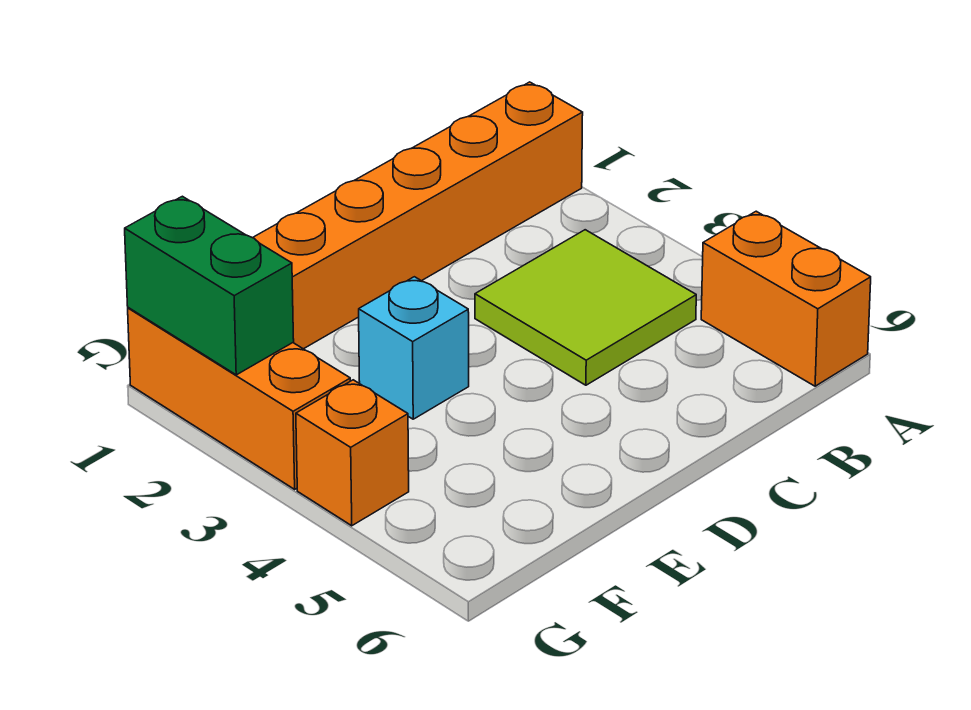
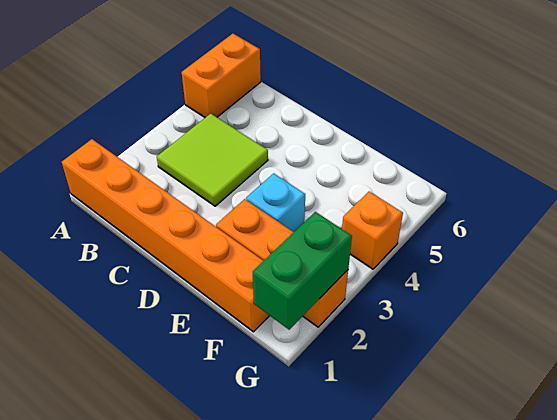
orange brick G1:G3 level 1 -> orange brick E2:G2 level 1

